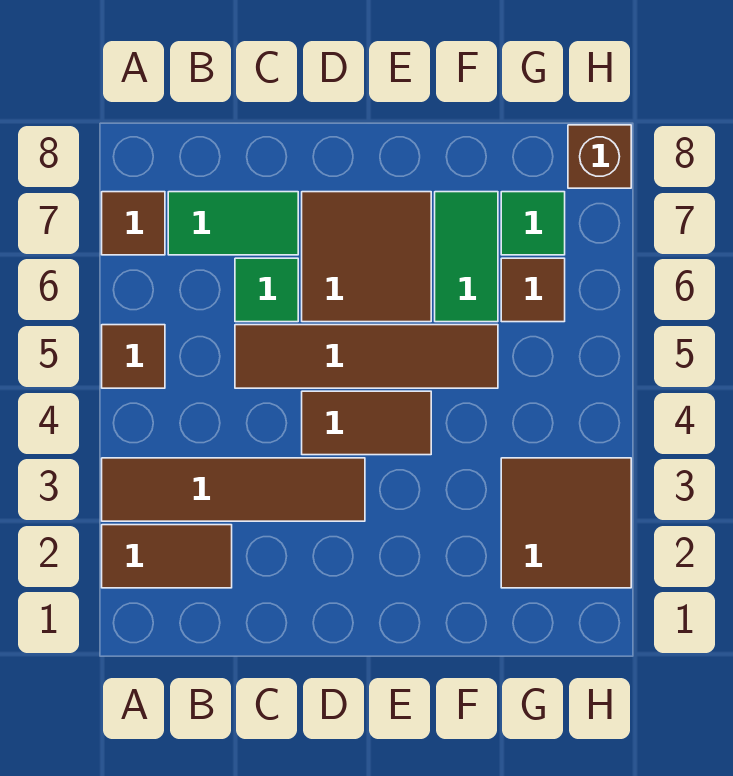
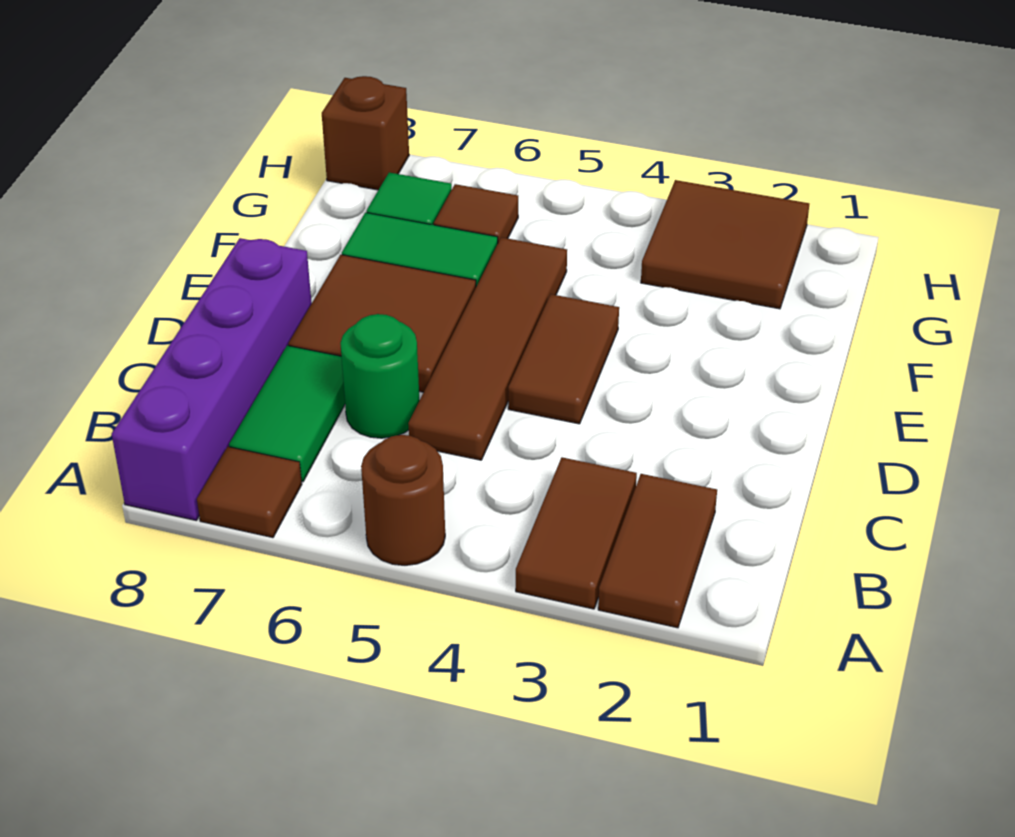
brown tile A3:D3 level 1 -> brown tile A3:B3 level 1
brown tile A5 level 1 -> brown round brick A5 level 1
none -> purple brick A8:D8 level 1
green tile C6 level 1 -> green round brick C6 level 1

